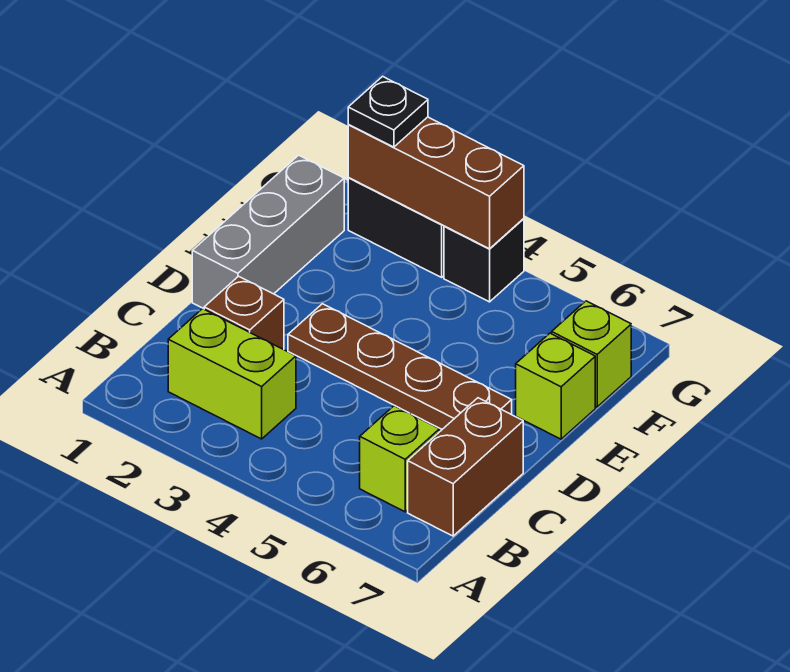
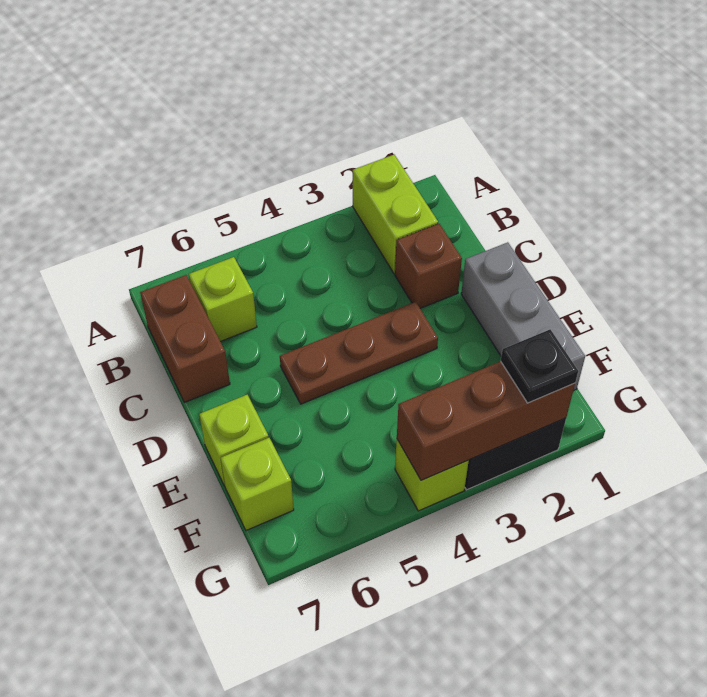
lime brick B2:B3 level 1 -> lime brick A2:B2 level 1
brown plate D3:D6 level 1 -> brown plate D3:D5 level 1
black brick G4 level 1 -> lime brick G4 level 1

